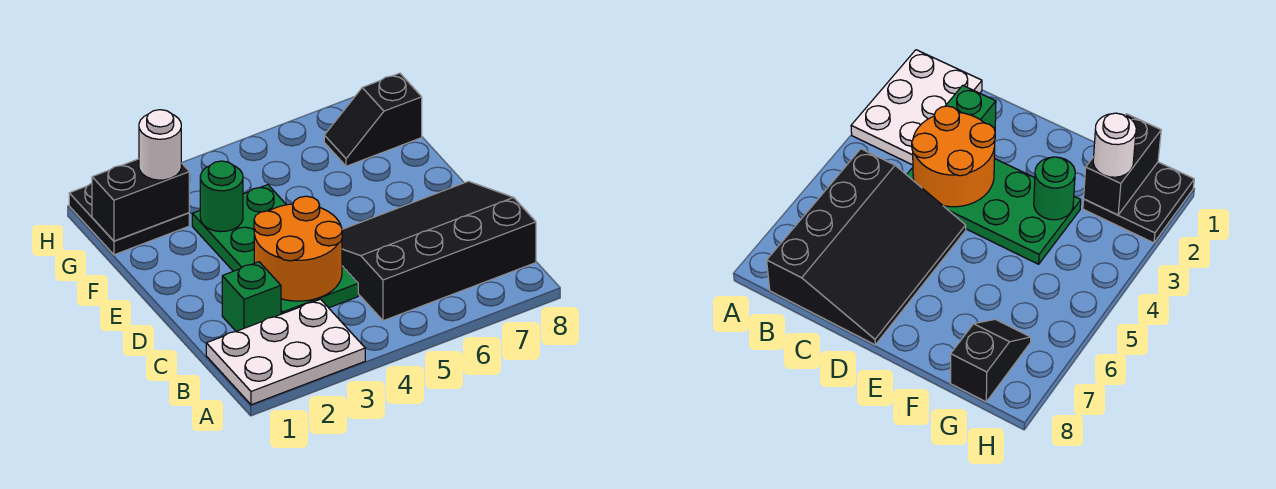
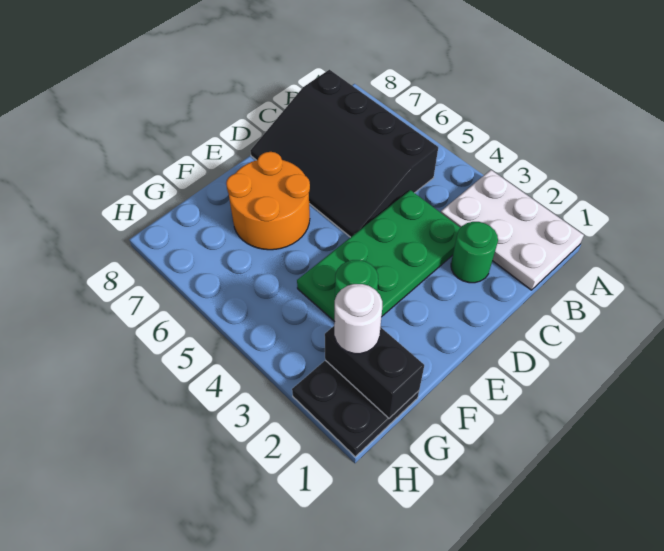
green brick C2 level 1 -> green round brick C2 level 1
orange round brick C3:D4 level 2 -> orange round brick E6:F7 level 1
black slope G7:G8 level 1 top 8 -> none

